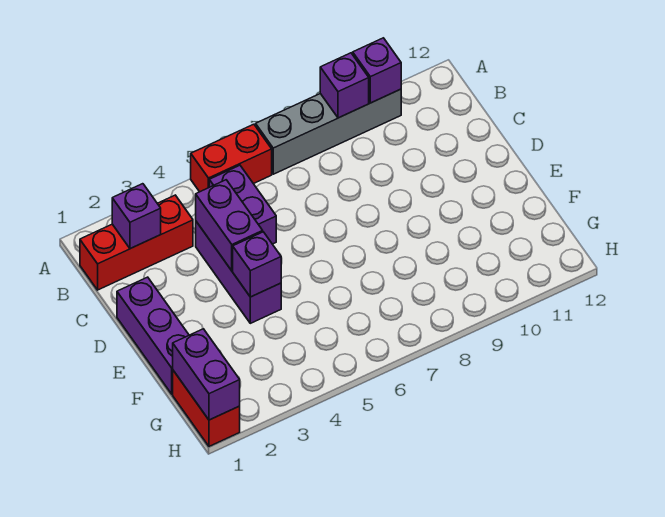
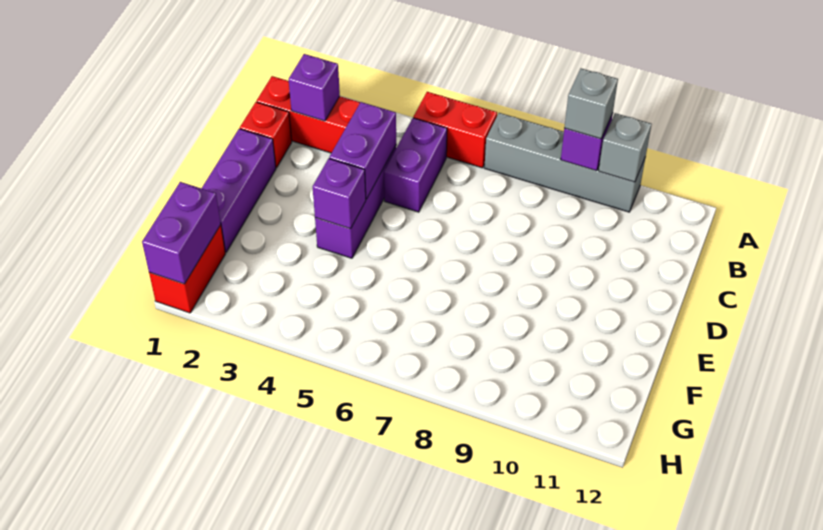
none -> grey brick A9 level 3
purple brick A10 level 2 -> grey brick A10 level 2
none -> red brick C1 level 1

